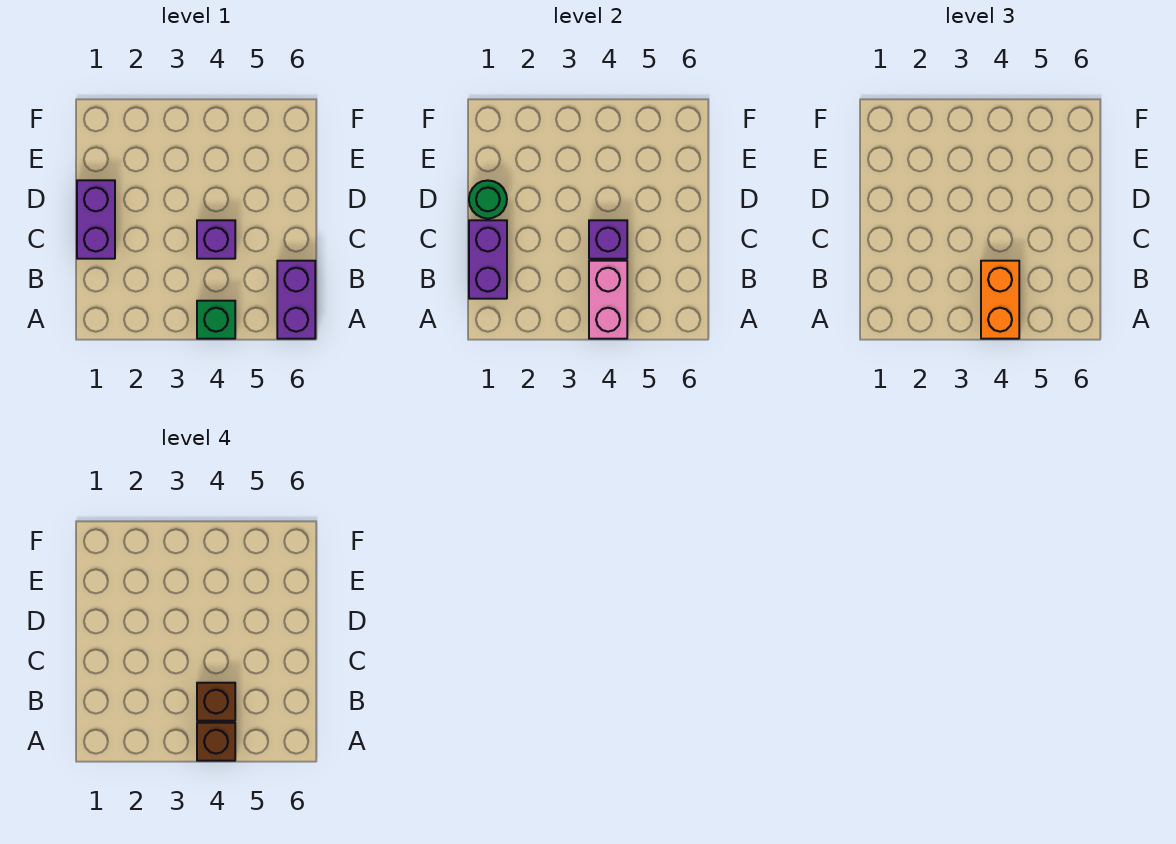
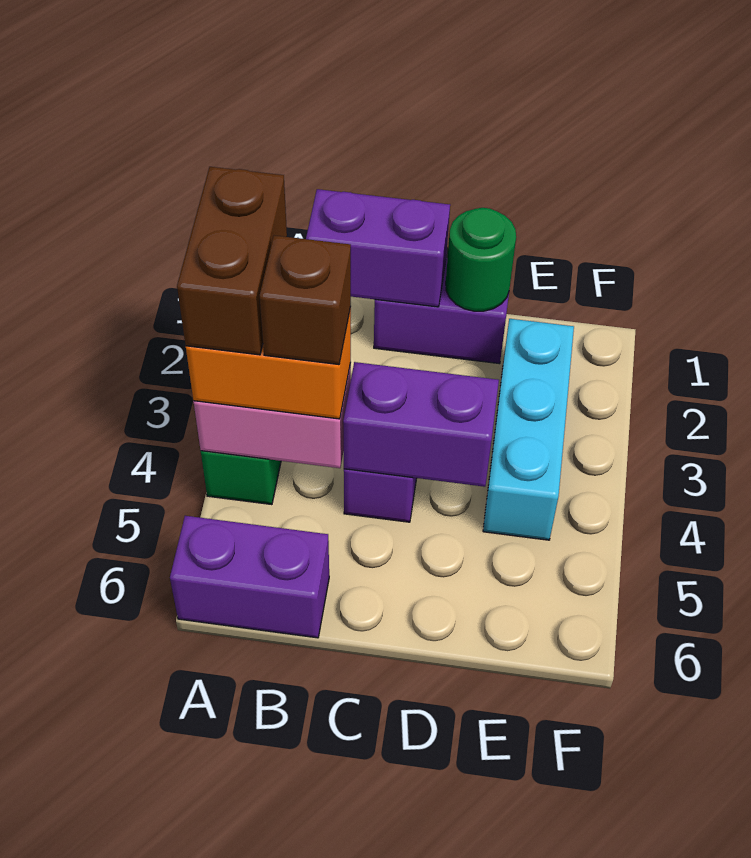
brown brick A4 level 4 -> brown brick A3:A4 level 4
purple brick C4 level 2 -> purple brick C4:D4 level 2
none -> cyan brick E2:E4 level 1

